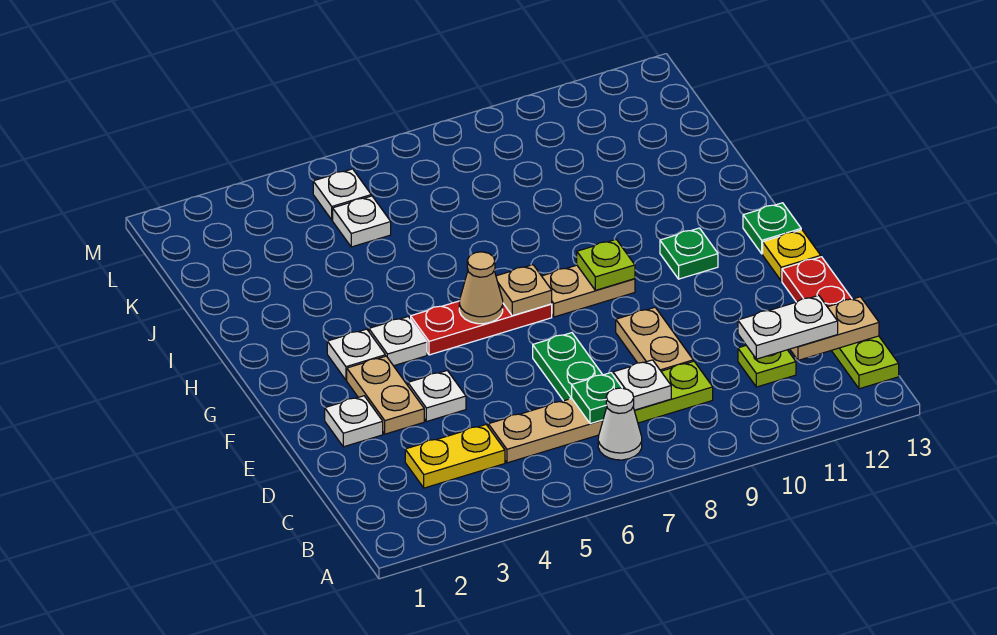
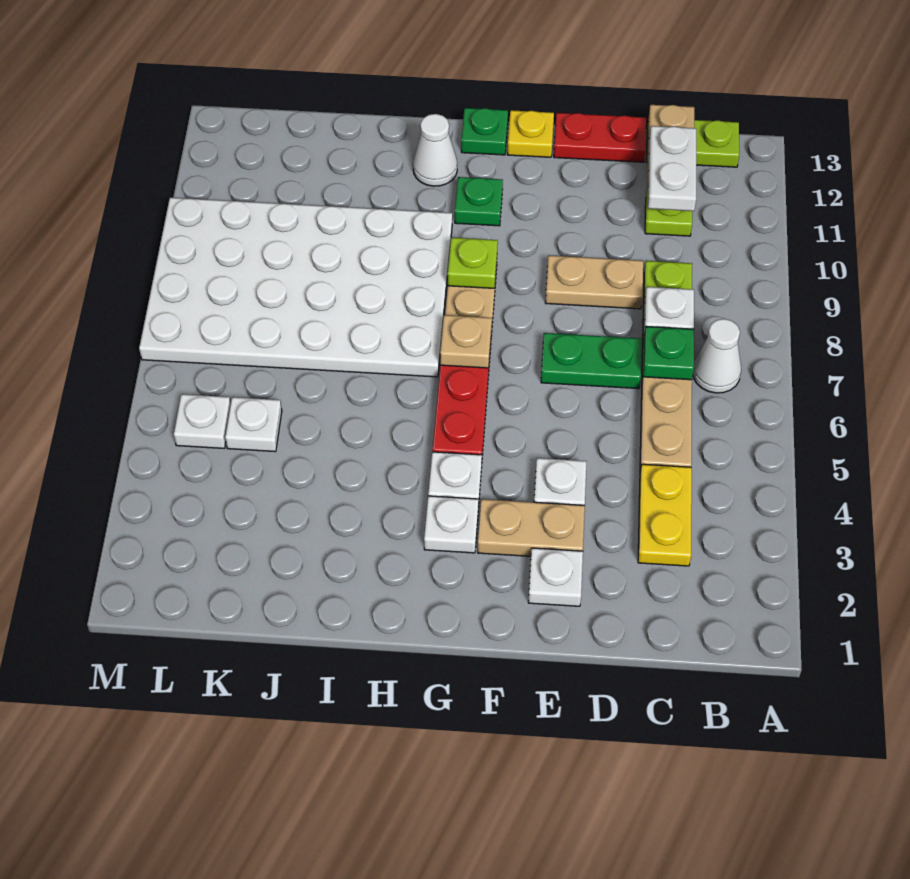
tan cone G6 level 2 -> none
none -> white plate H7:M10 level 1
none -> white cone H12 level 1

